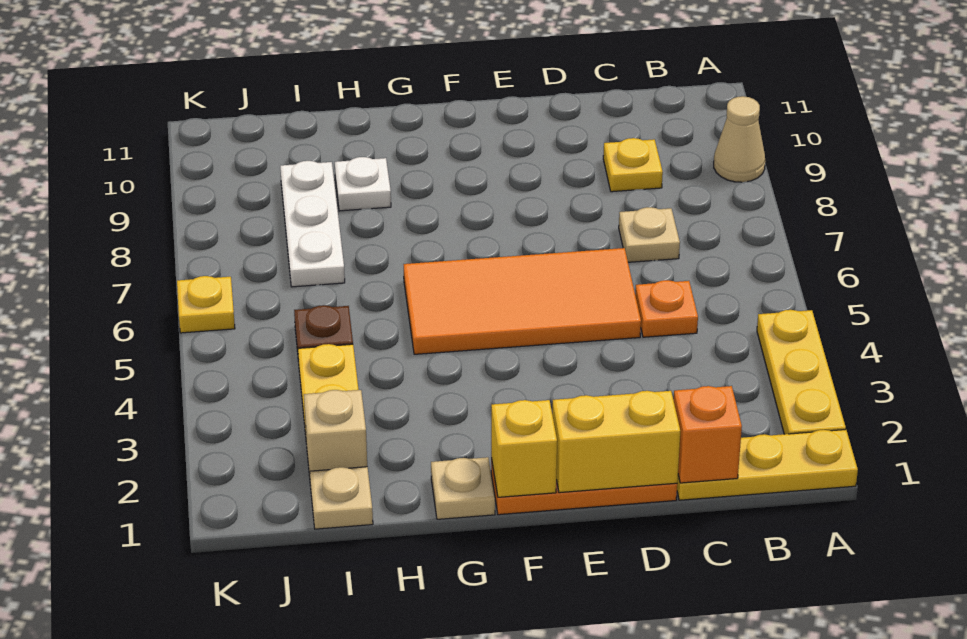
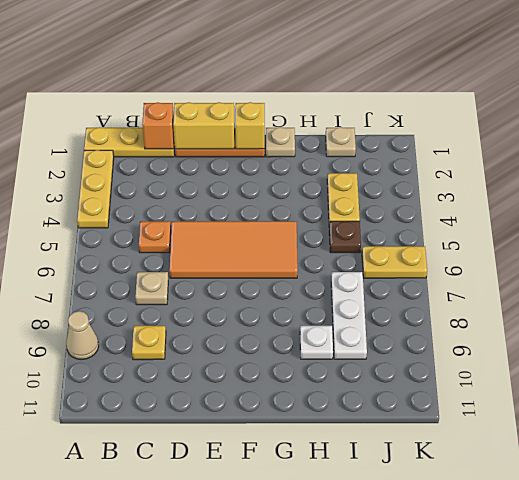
tan brick I2 level 1 -> none
yellow plate K6 level 1 -> yellow plate J6:K6 level 1

